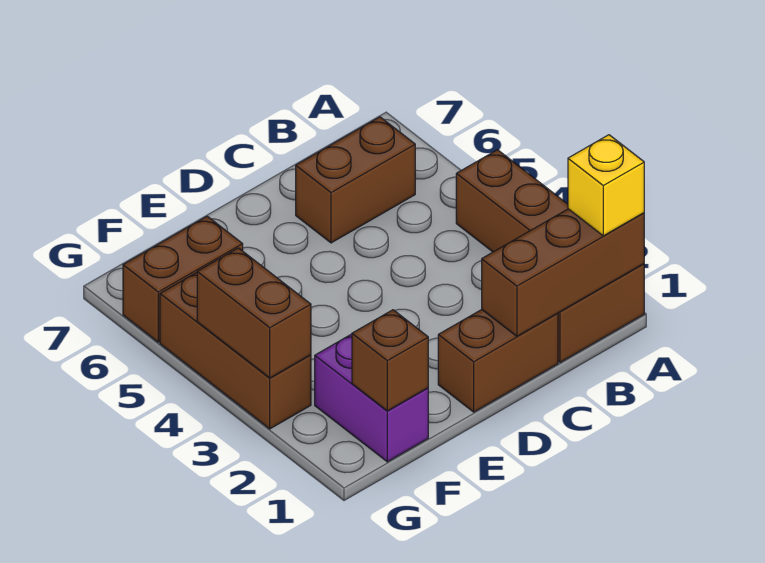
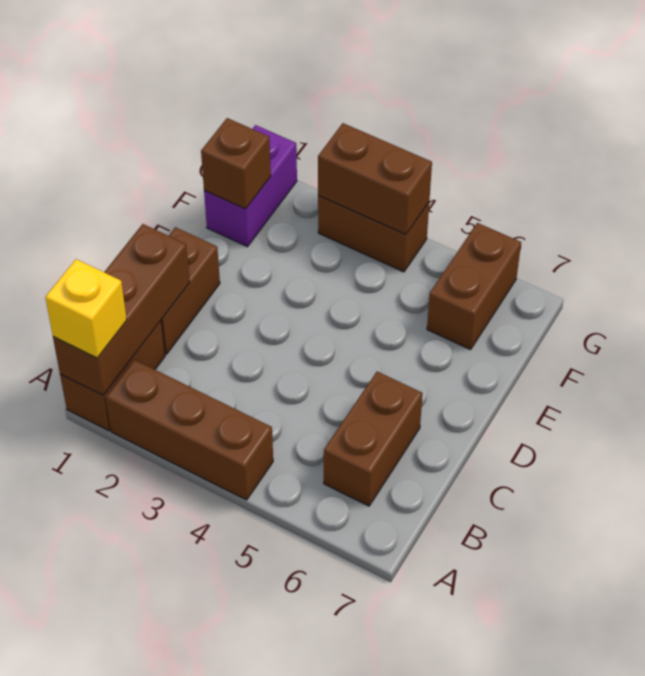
purple brick F1:F2 level 1 -> purple brick F1:G1 level 1
brown brick G3:G5 level 1 -> brown brick G3:G4 level 1

